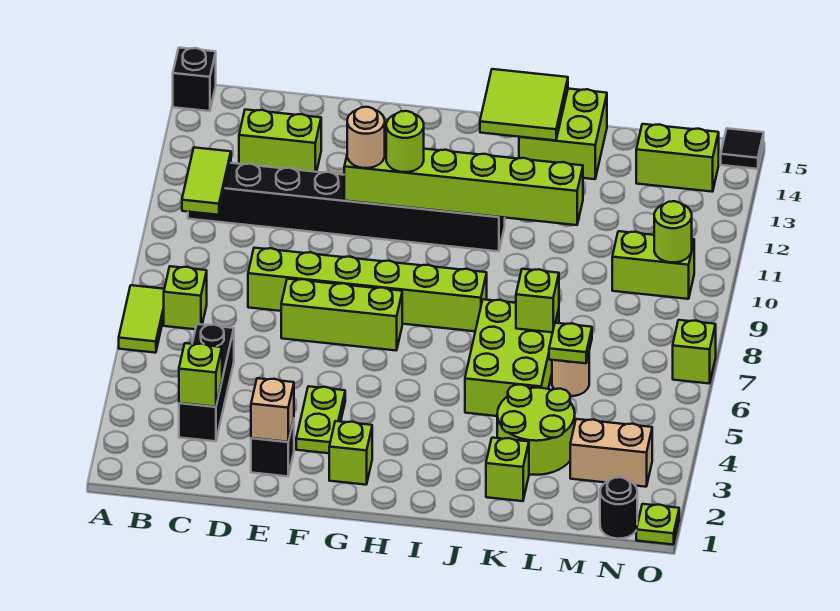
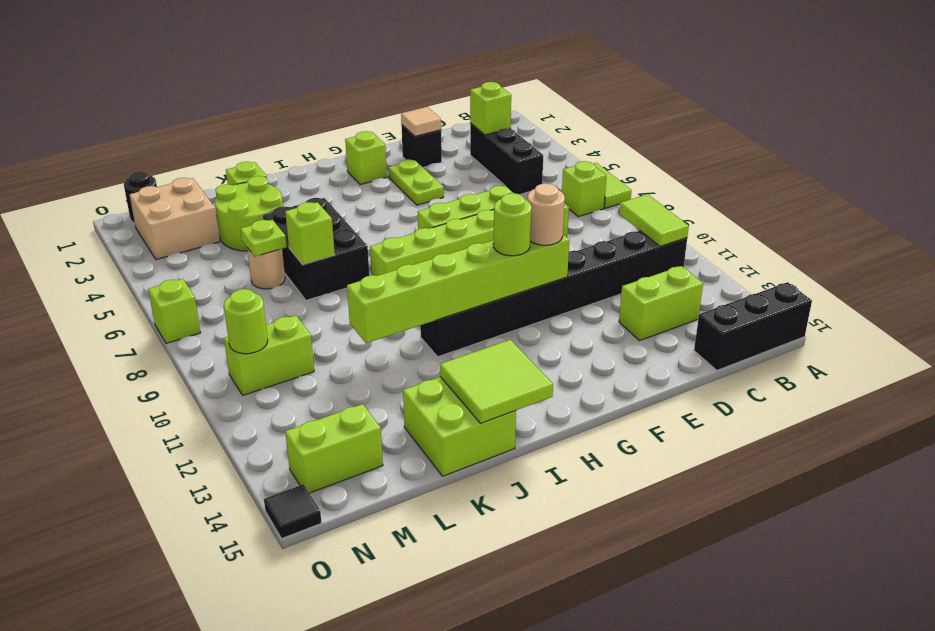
black brick A15 level 1 -> black brick A15:C15 level 1
tan brick E2 level 2 -> tan tile E2 level 2
lime brick J5:K7 level 1 -> black brick J5:K7 level 1
tan brick M3:N3 level 1 -> tan brick M2:N3 level 1
lime plate O1 level 1 -> none

